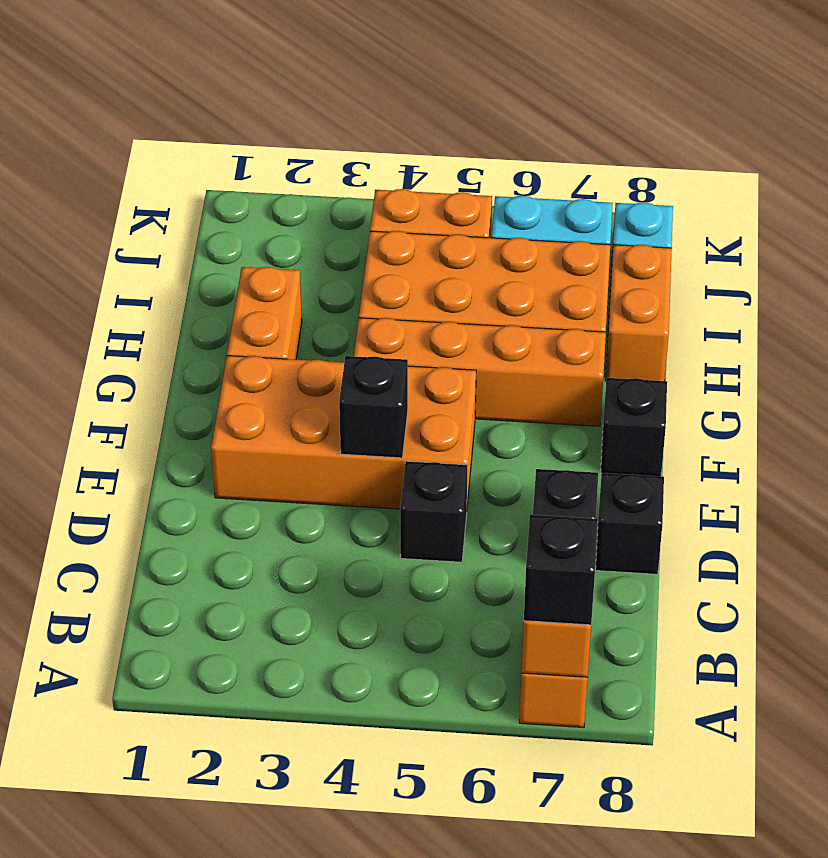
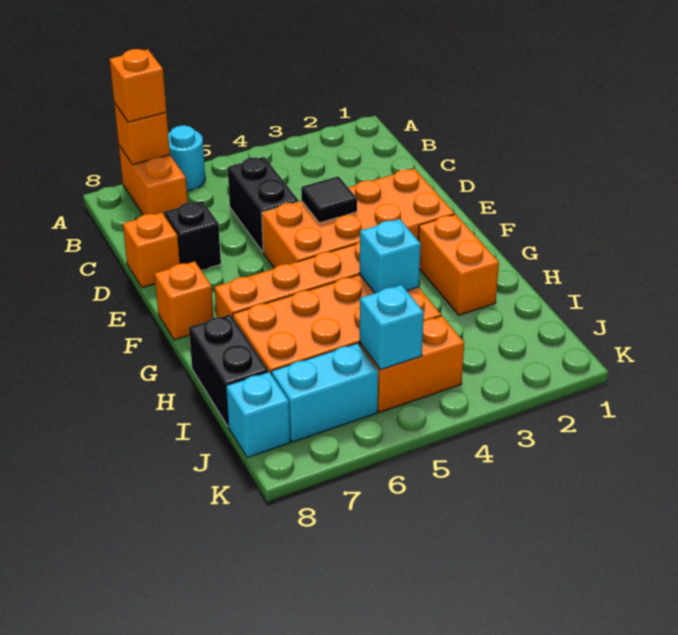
none -> cyan round brick A6 level 1
black brick A7 level 3 -> orange brick A7 level 3
black brick D5 level 1 -> black brick C5:D5 level 1
black brick D8 level 1 -> orange brick D8 level 1
black brick E4 level 2 -> black tile E4 level 2
black brick F8 level 1 -> orange brick F8 level 1
none -> cyan brick H4 level 2
orange brick H8:I8 level 1 -> black brick H8:I8 level 1
none -> cyan brick J5 level 2

